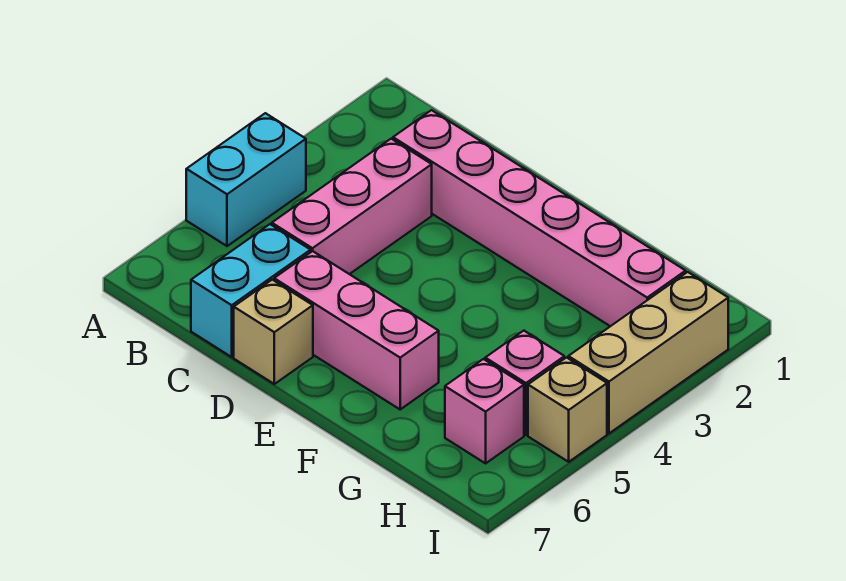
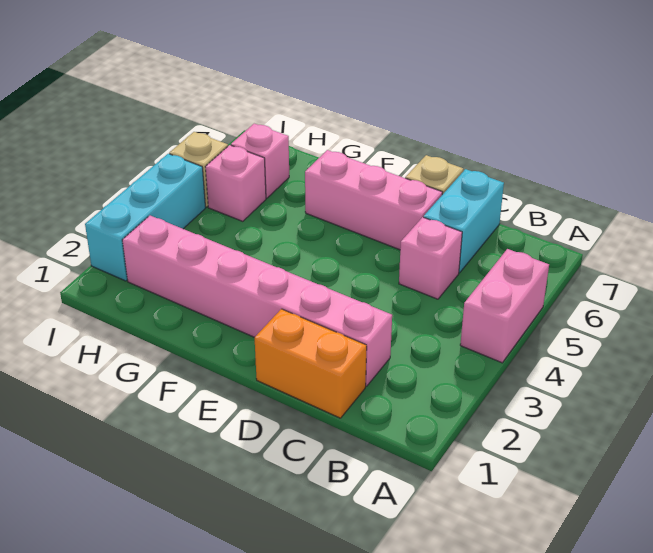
cyan brick A4:A5 level 1 -> pink brick A4:A5 level 1
none -> orange brick C1:D1 level 1
pink brick C3:C5 level 1 -> pink brick C5 level 1
tan brick I2:I4 level 1 -> cyan brick I2:I4 level 1

